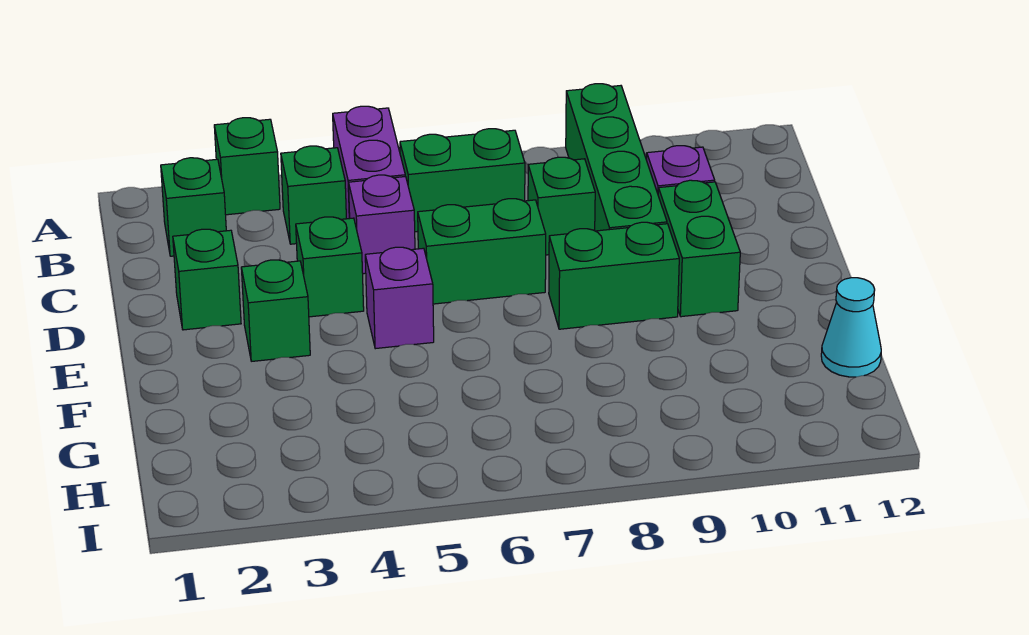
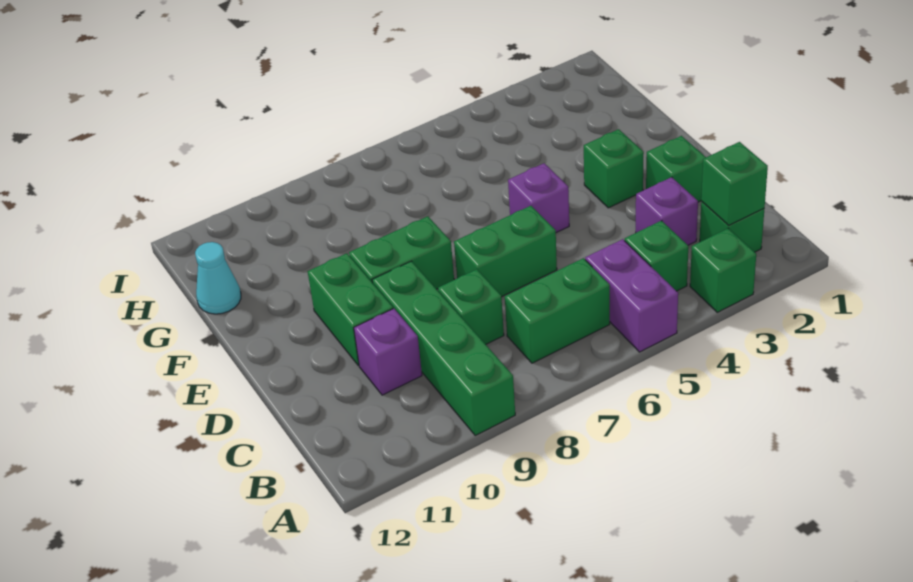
purple brick C5 level 1 -> purple brick C3 level 1
green brick D4 level 1 -> green brick B2 level 2

